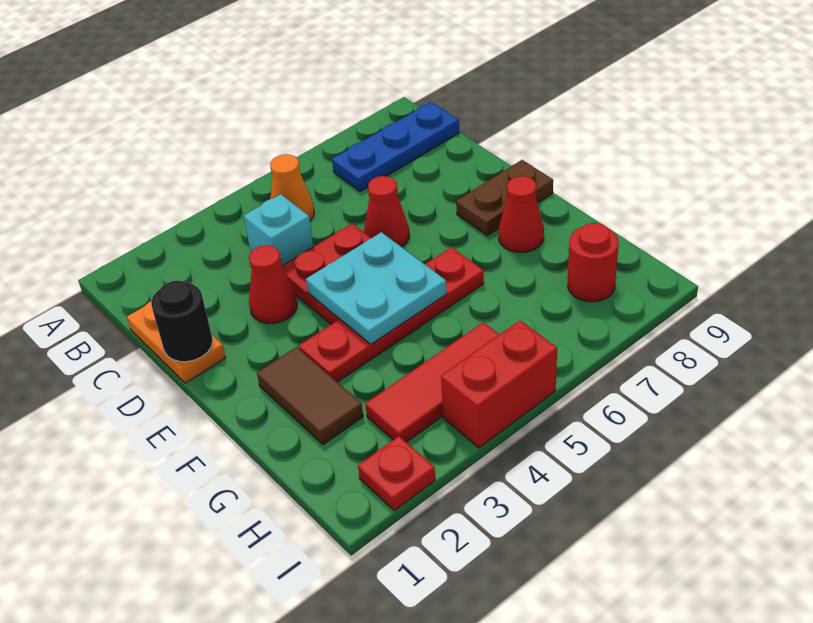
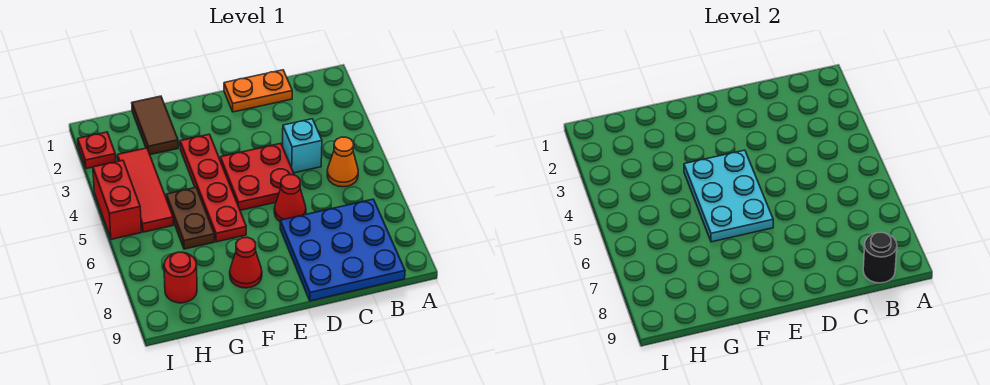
blue plate B7:B9 level 1 -> blue plate B7:D9 level 1
black round brick D1 level 2 -> black round brick B9 level 2
red cone D3 level 1 -> none
cyan plate E4:F5 level 2 -> cyan plate E4:F6 level 2
brown plate E8:E9 level 1 -> brown plate G5:G6 level 1
brown tile F2:G2 level 1 -> brown tile G1:G2 level 1

